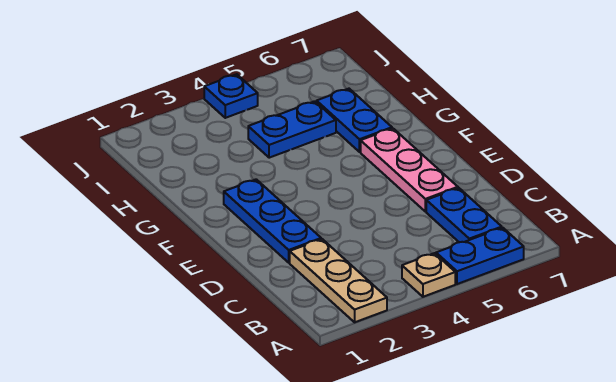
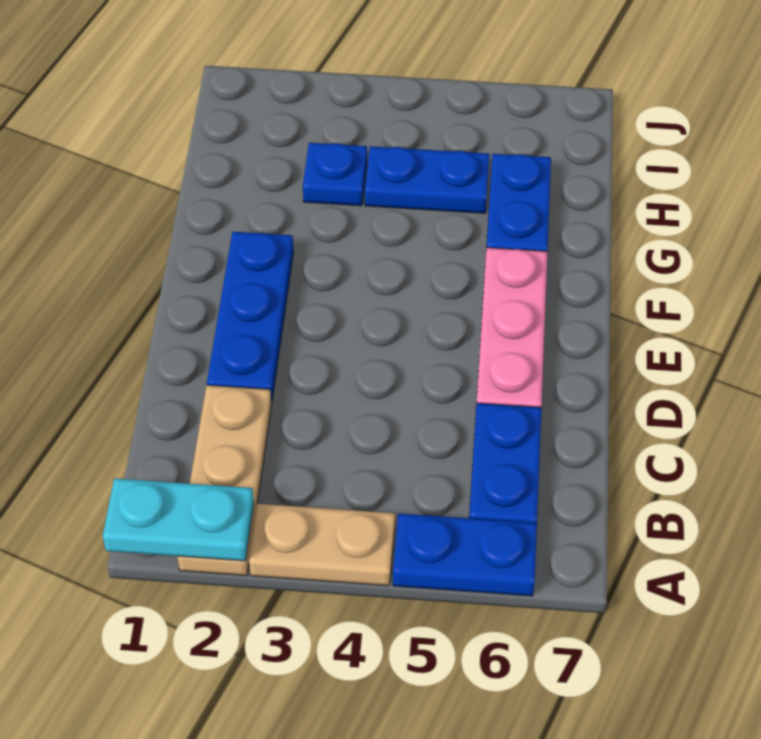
none -> cyan plate A1:A2 level 2
tan plate A4 level 1 -> tan plate A3:A4 level 1
blue plate J4 level 1 -> blue plate H3 level 1

